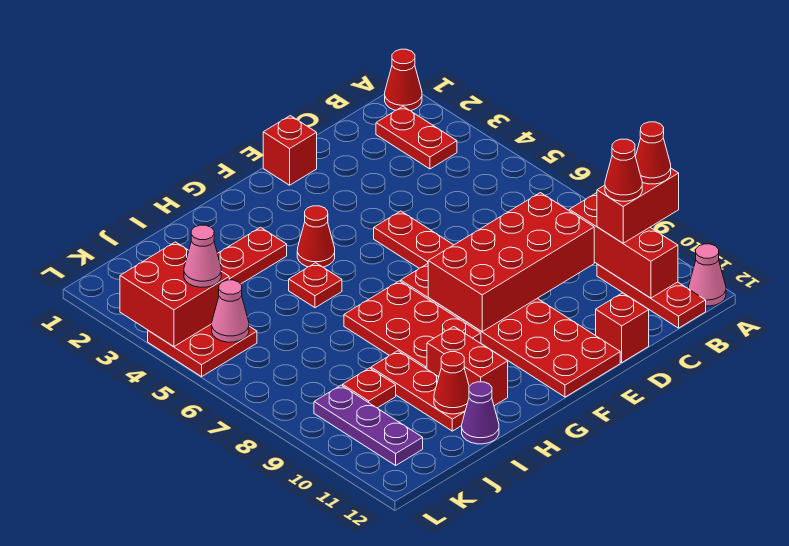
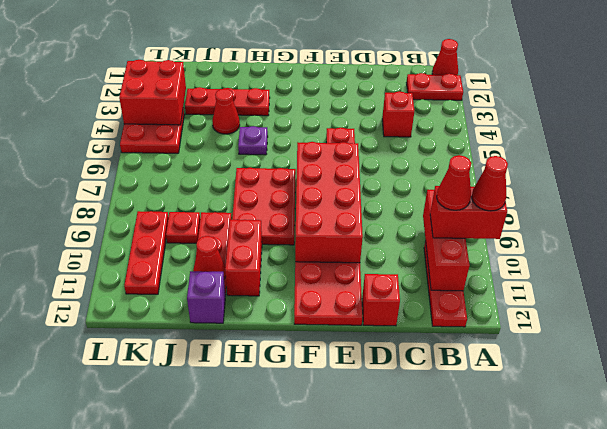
pink cone A12 level 1 -> none
red plate B2:B3 level 1 -> red plate A2:B2 level 1
red brick C8:F9 level 2 -> red brick E7:F10 level 2
red brick E1 level 1 -> red brick C4 level 1
red cone G4 level 1 -> red cone I4 level 1
red plate H5 level 1 -> purple plate H5 level 1
purple cone I12 level 1 -> purple brick I12 level 1
pink cone K4 level 3 -> none
pink cone K5 level 2 -> none
purple plate K9:K11 level 1 -> red plate K9:K11 level 1

